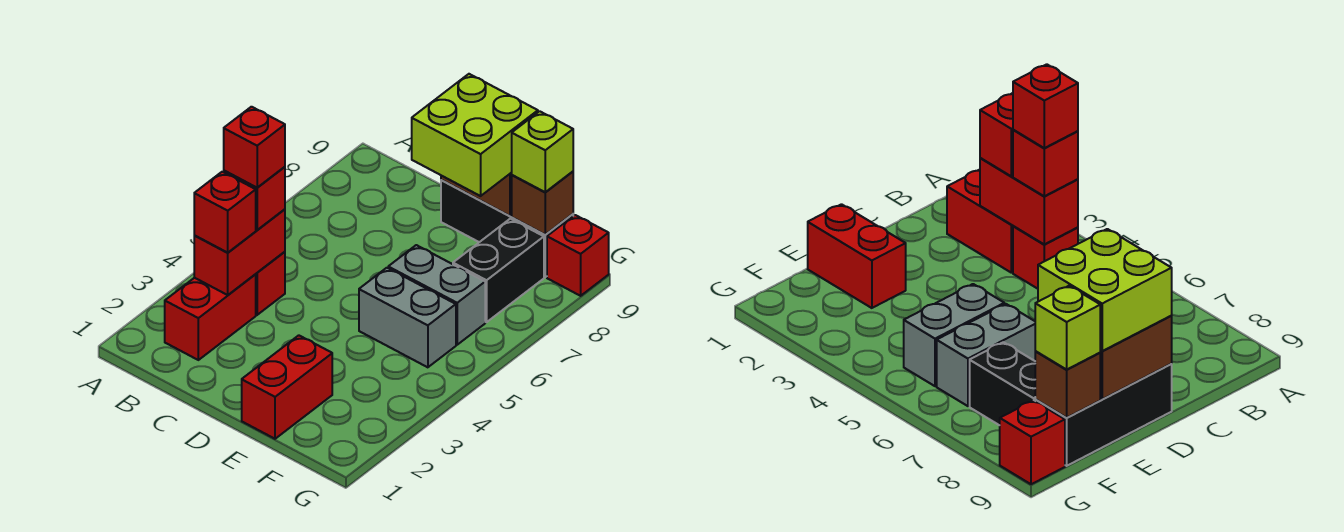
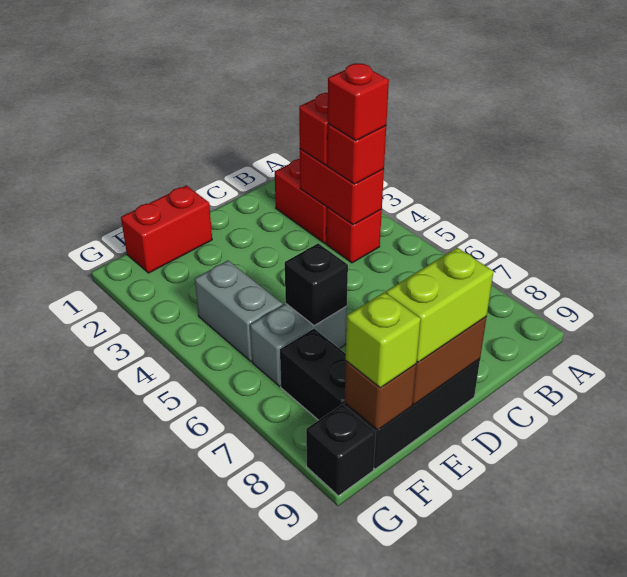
lime brick D8:E9 level 3 -> lime brick D9:E9 level 3
red brick E1:E2 level 1 -> red brick E1:F1 level 1
grey brick E5:F5 level 1 -> grey brick F4:F5 level 1
none -> black brick E6 level 2
red brick G9 level 1 -> black brick G9 level 1

